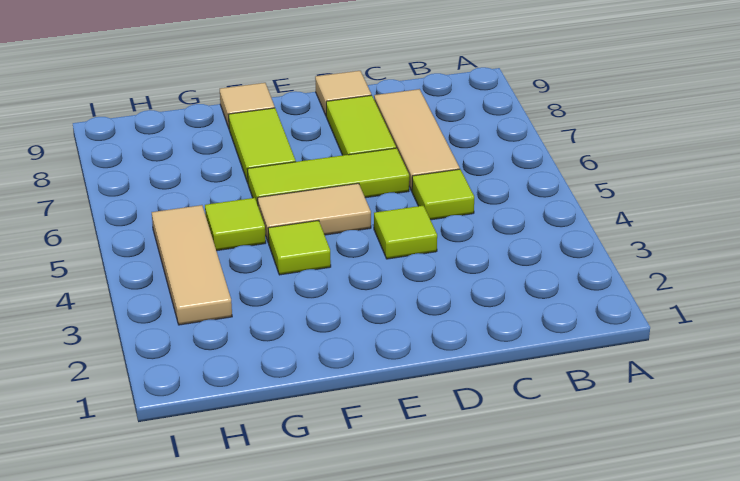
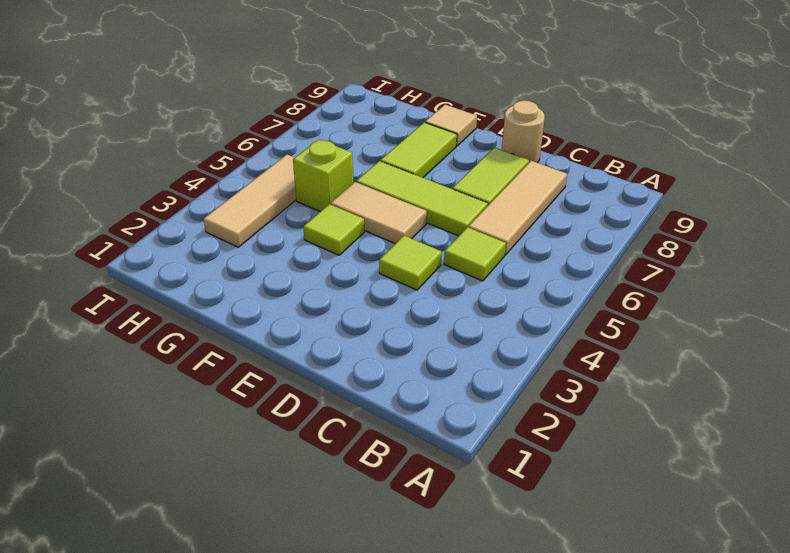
tan tile D9 level 1 -> tan round brick D9 level 1
lime tile G5 level 1 -> lime brick G5 level 1

